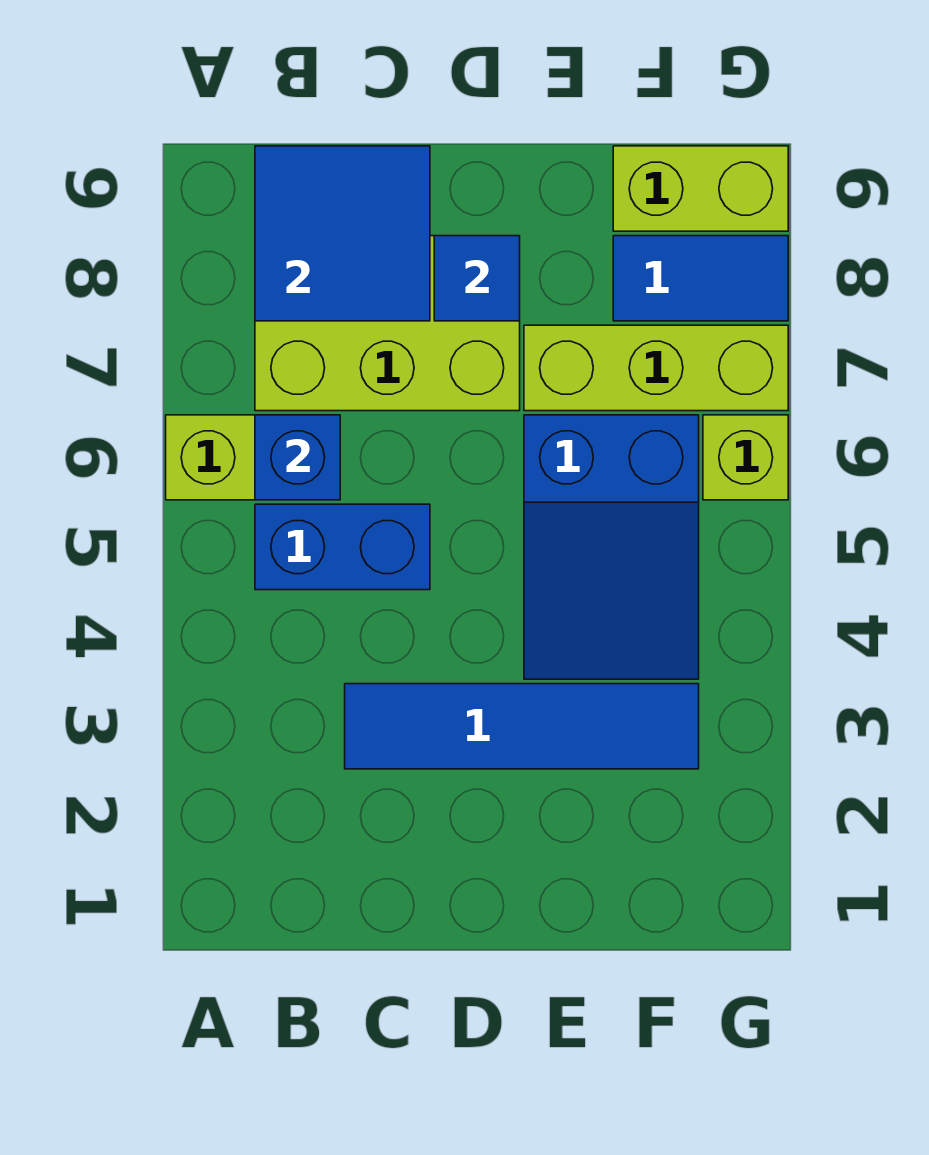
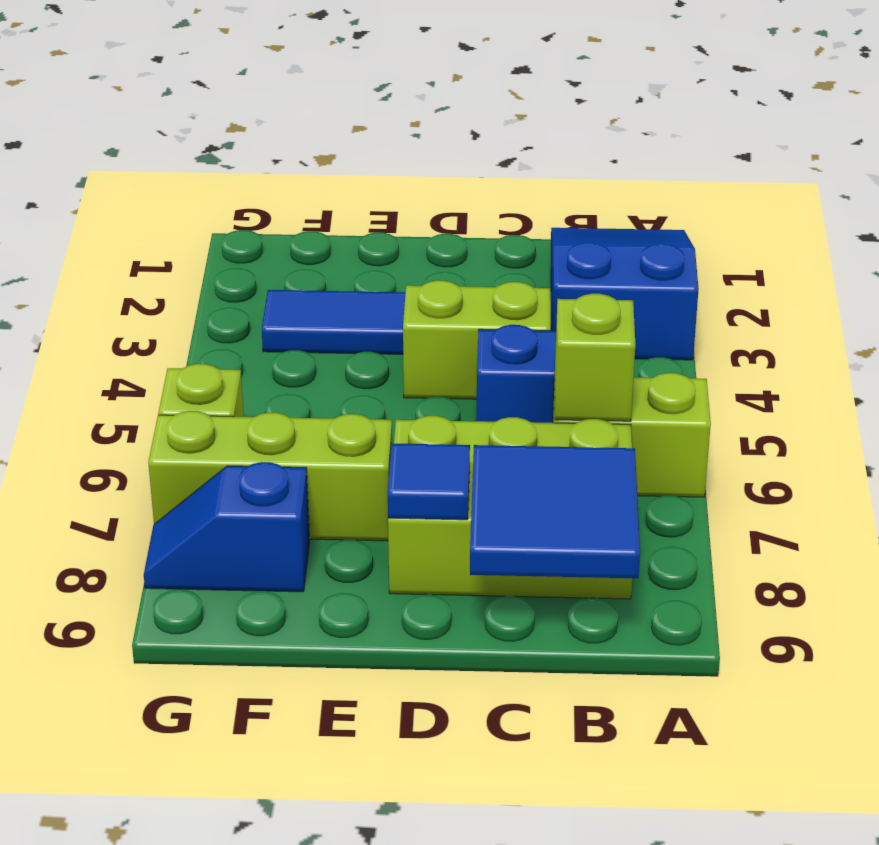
blue brick B6 level 2 -> lime brick B6 level 2
blue slope E4:F6 level 1 top 6 -> blue slope A1:B3 level 1 top 3
blue tile F8:G8 level 1 -> blue slope F8:G8 level 1 top F
lime brick F9:G9 level 1 -> lime brick C4:D4 level 1

